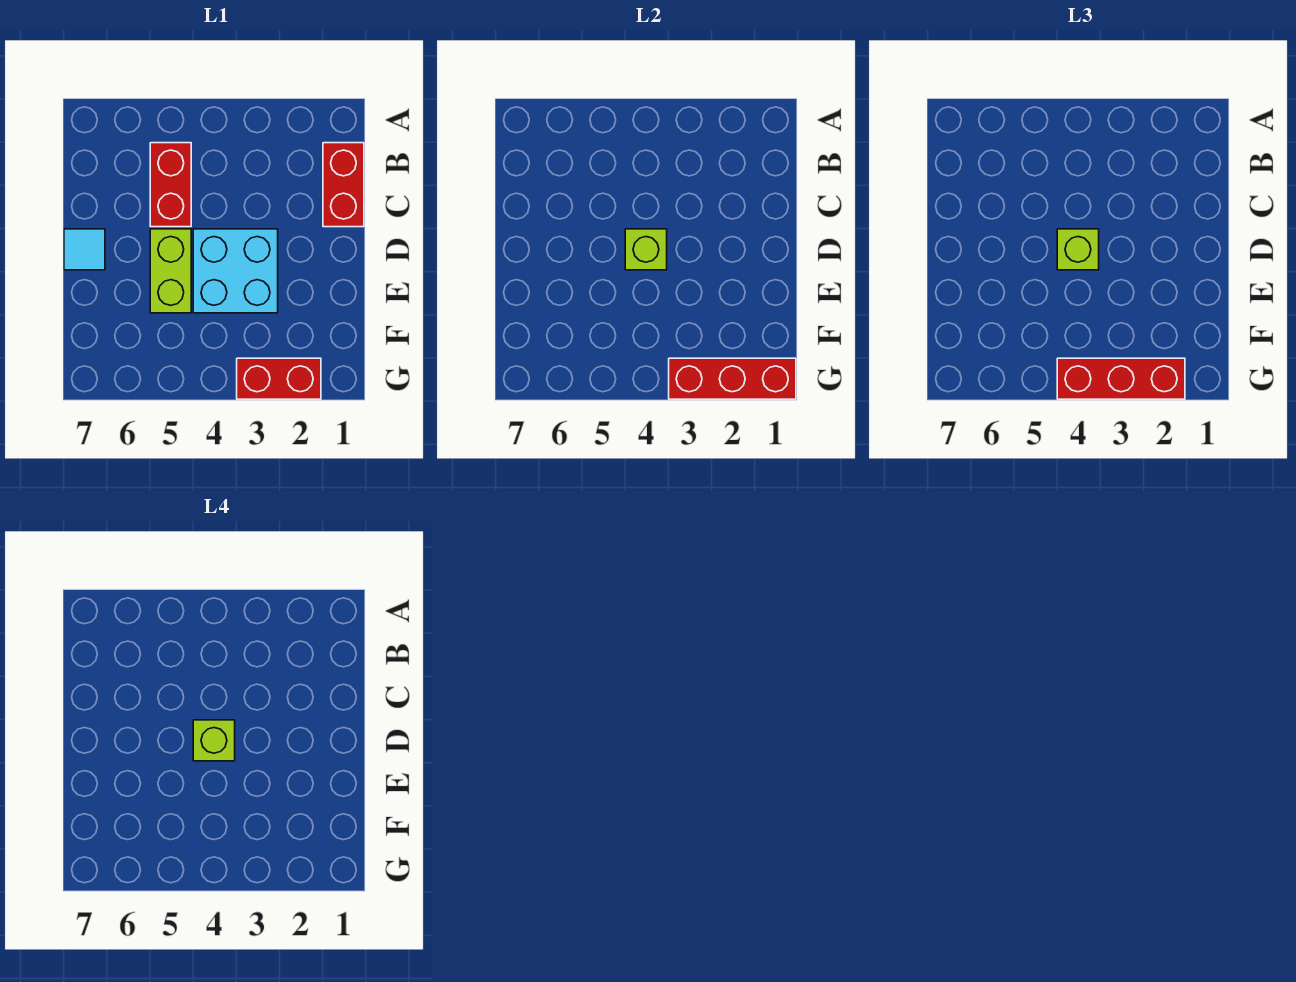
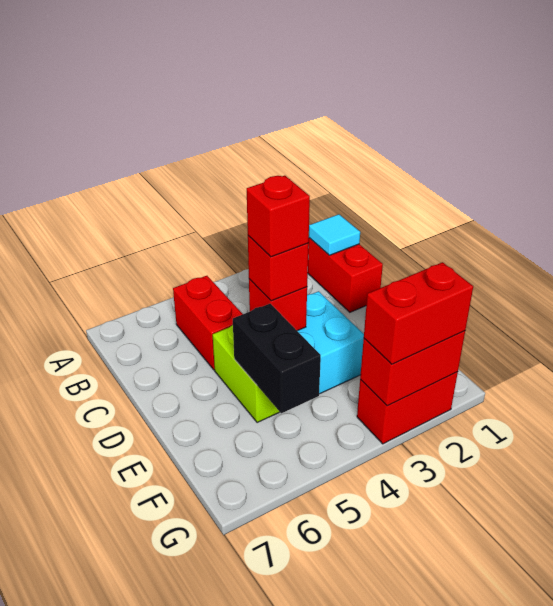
lime brick D4 level 2 -> red brick D4 level 2
lime brick D4 level 3 -> red brick D4 level 3
lime brick D4 level 4 -> red brick D4 level 4
cyan tile D7 level 1 -> cyan tile B1 level 2
none -> black brick E5:F5 level 2
red brick G1:G3 level 2 -> red brick G2:G3 level 2
red brick G2:G4 level 3 -> red brick G2:G3 level 3

